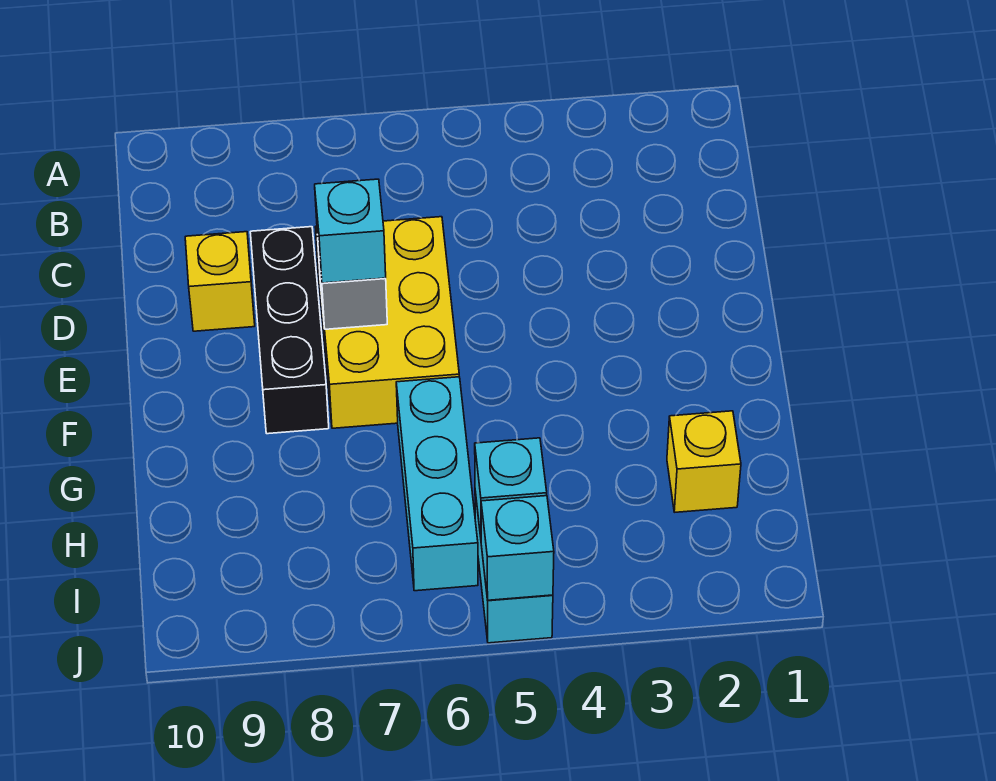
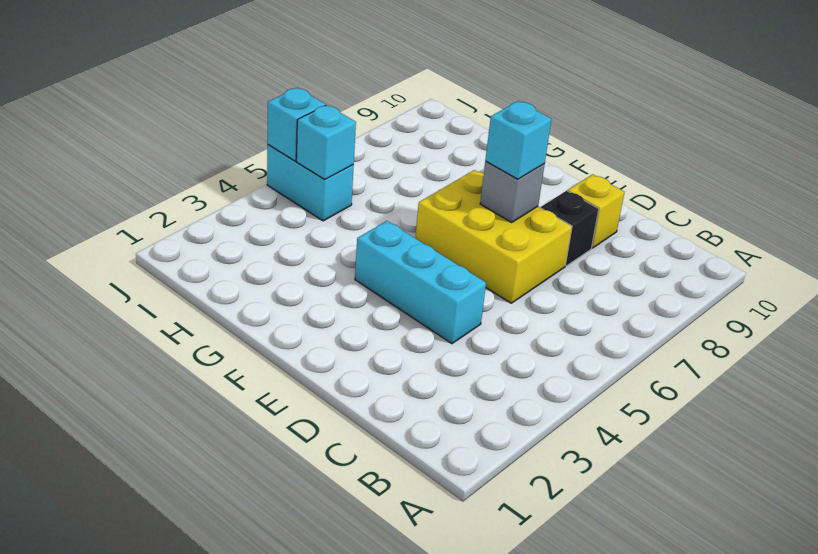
black brick D8:F8 level 1 -> black brick D8 level 1
cyan brick G6:I6 level 1 -> cyan brick D4:F4 level 1
yellow brick H2 level 1 -> none

